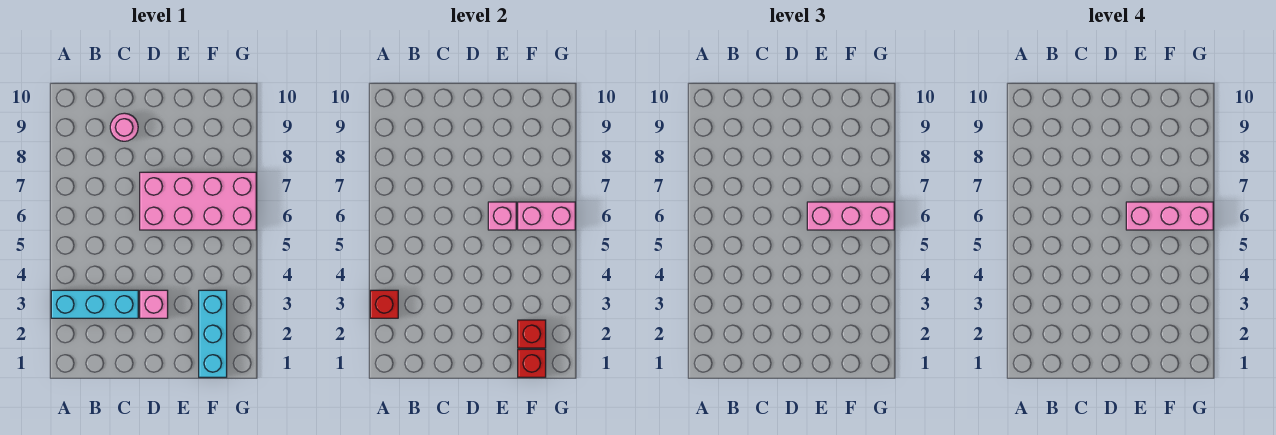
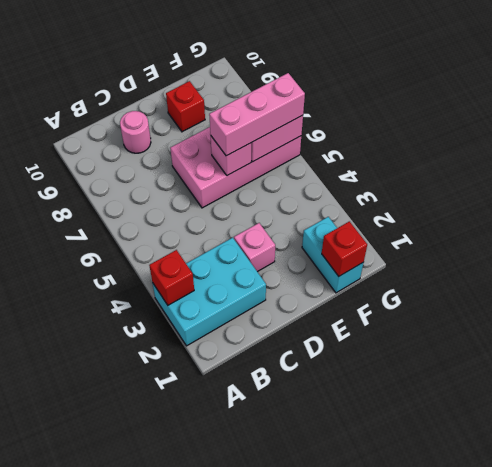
cyan brick A3:C3 level 1 -> cyan brick A2:C3 level 1
pink brick E6:G6 level 4 -> none
cyan brick F1:F3 level 1 -> cyan brick F1:F2 level 1
red brick F2 level 2 -> red brick E9 level 1

